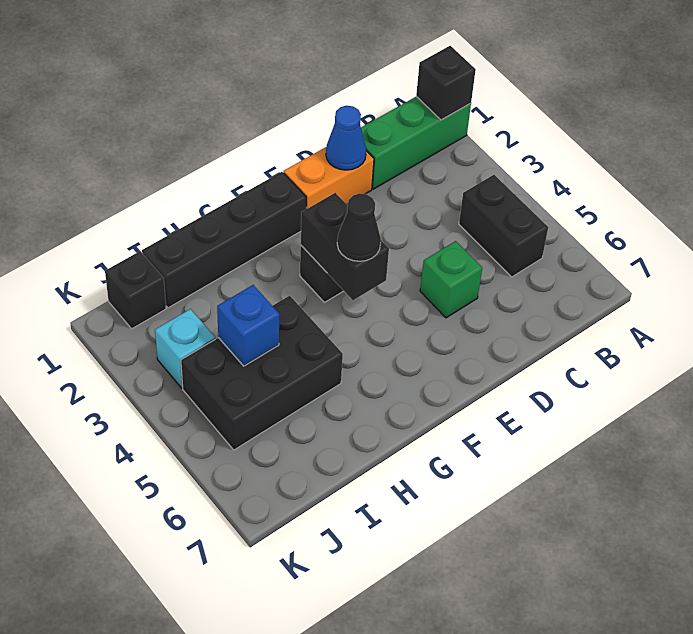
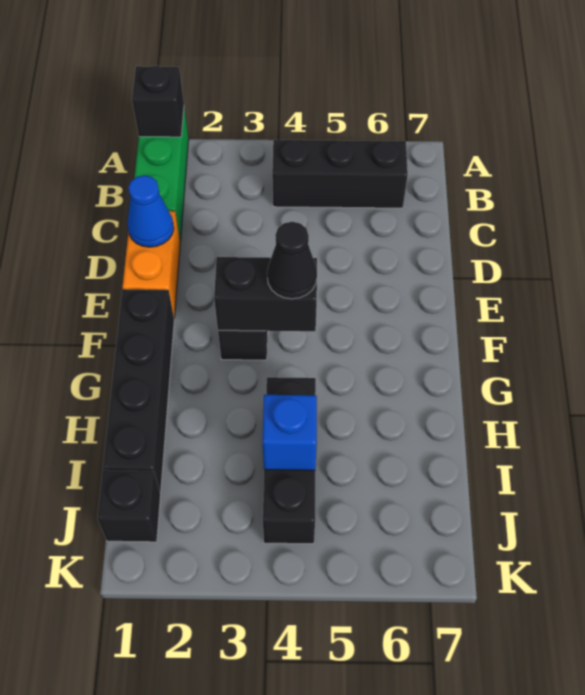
black brick B4:B5 level 1 -> black brick B4:B6 level 1
green brick D5 level 1 -> none
black brick H4:J5 level 1 -> black brick H4:J4 level 1
cyan brick J3 level 1 -> none

